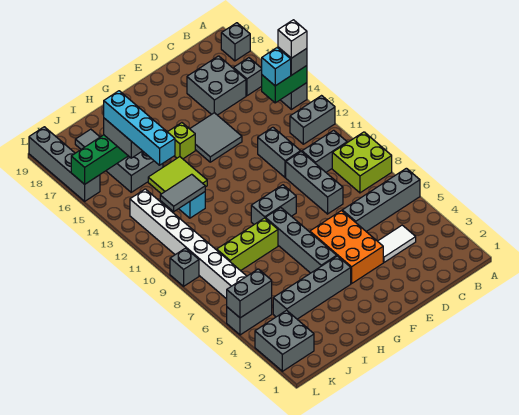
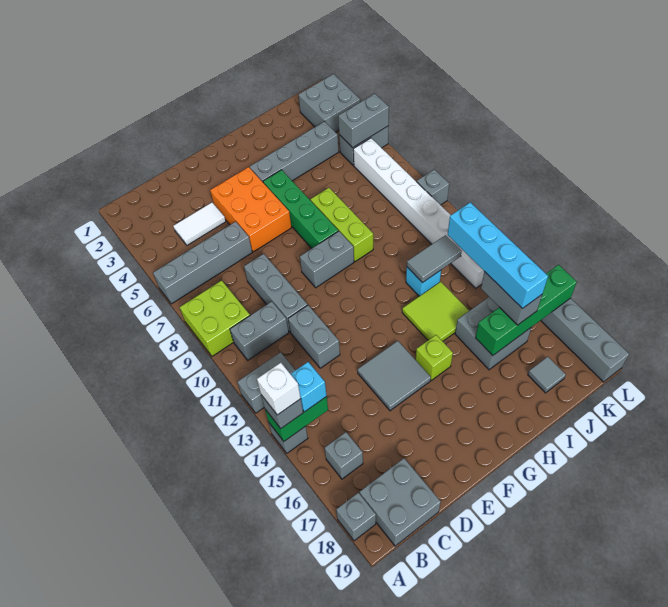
grey brick C16:D17 level 1 -> grey brick B18:C19 level 1
grey brick G5:G8 level 1 -> green brick G5:G8 level 1
lime brick H8:J8 level 1 -> lime brick H7:H9 level 1

